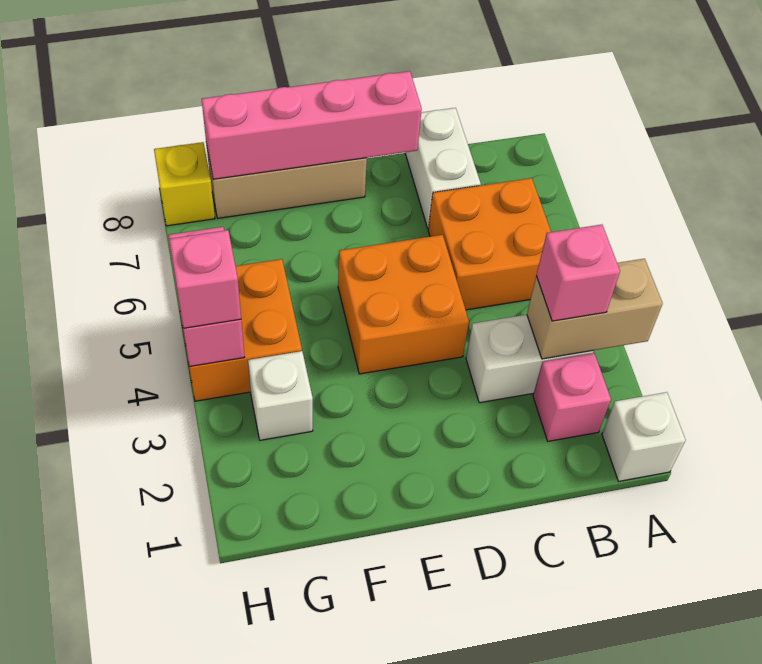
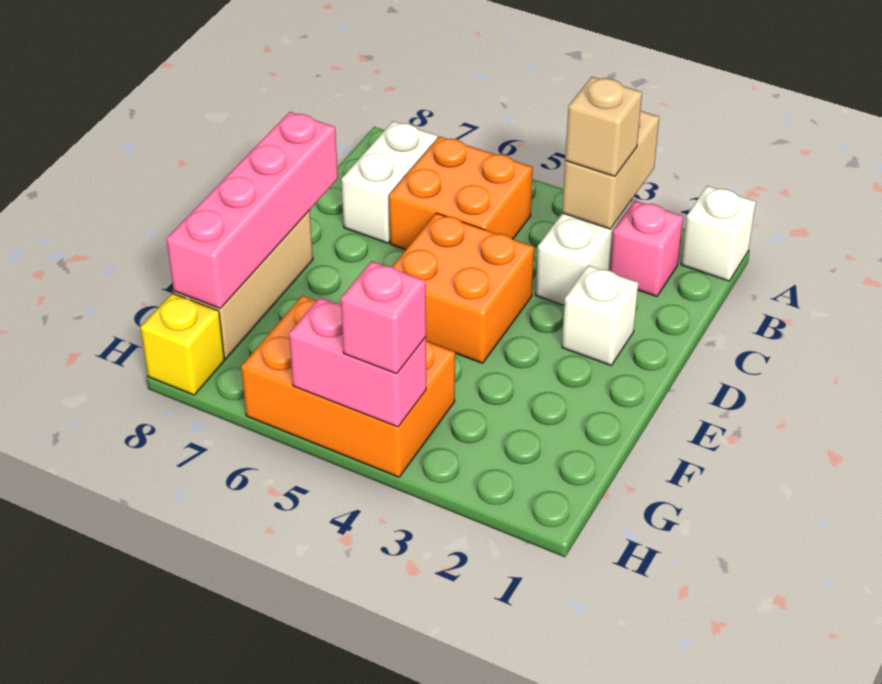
pink brick B3 level 3 -> tan brick B3 level 3
white brick C7:C8 level 1 -> white brick B7:C7 level 1
white brick G3 level 1 -> white brick D2 level 1
orange brick G4:H5 level 1 -> orange brick G4:H6 level 1

